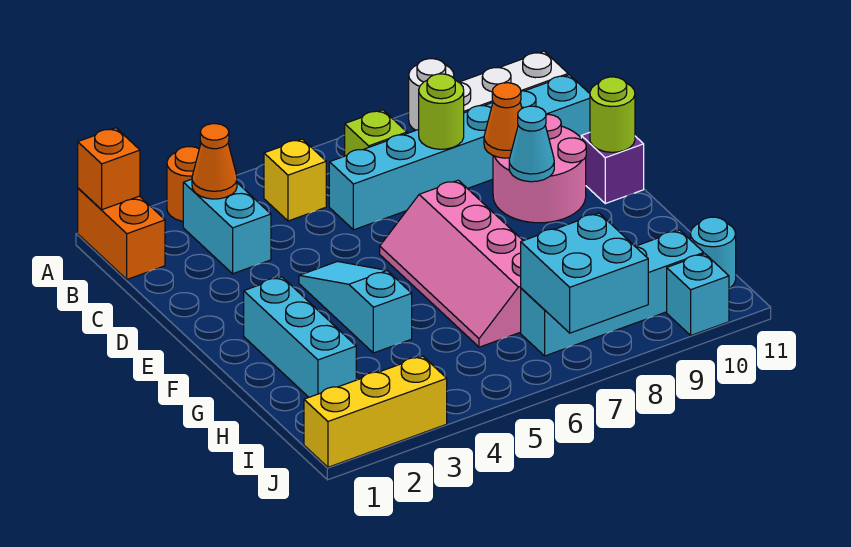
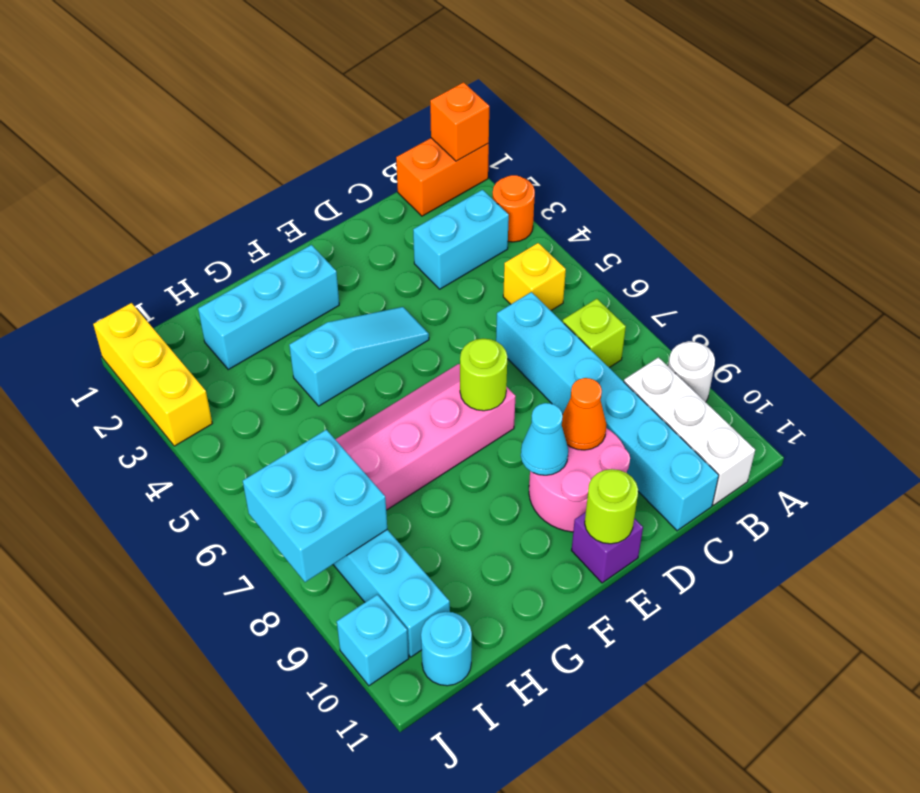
orange cone B3 level 2 -> none
lime round brick C8 level 2 -> lime round brick E7 level 2

